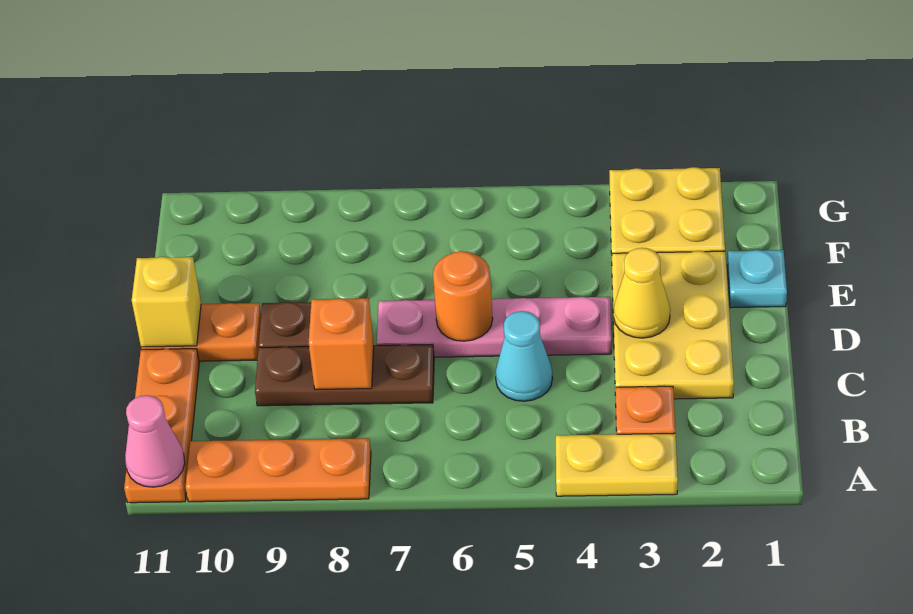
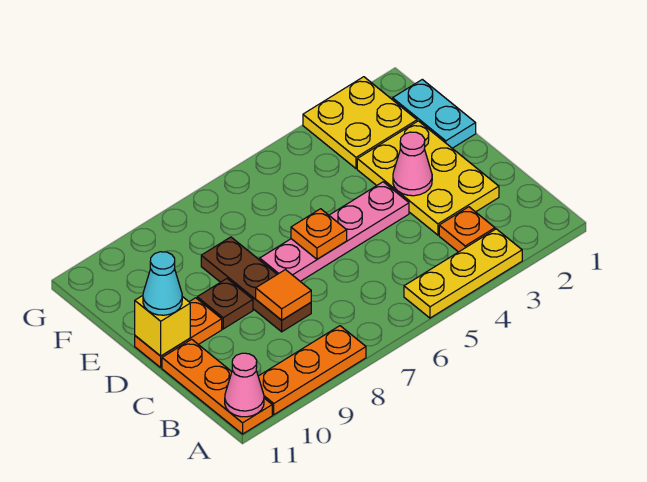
yellow plate A3:A4 level 1 -> yellow plate A3:A5 level 1
cyan cone C5 level 1 -> cyan cone D11 level 3
brown plate C7:C9 level 1 -> brown plate C8:E8 level 1
orange brick C8 level 2 -> orange tile C8 level 2
yellow cone D3 level 2 -> pink cone D3 level 2
orange round brick D6 level 2 -> orange plate D6 level 2
cyan plate E1 level 1 -> cyan plate E1:F1 level 1

